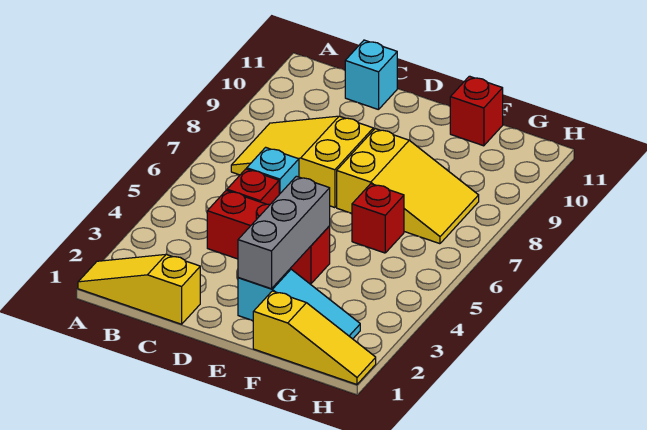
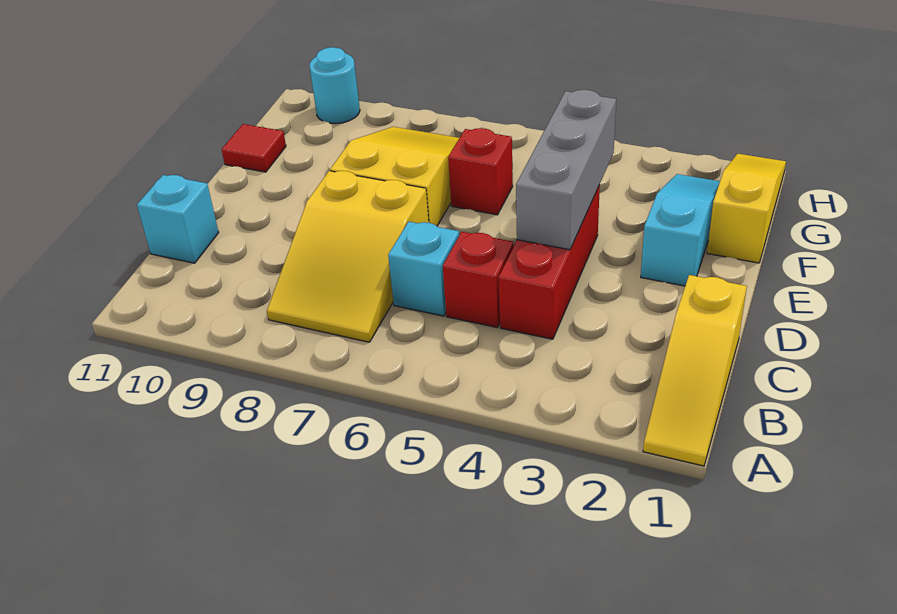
grey brick E2:E4 level 2 -> grey brick D4:F4 level 2
red brick F11 level 1 -> red tile F11 level 1
none -> cyan round brick H10 level 1

